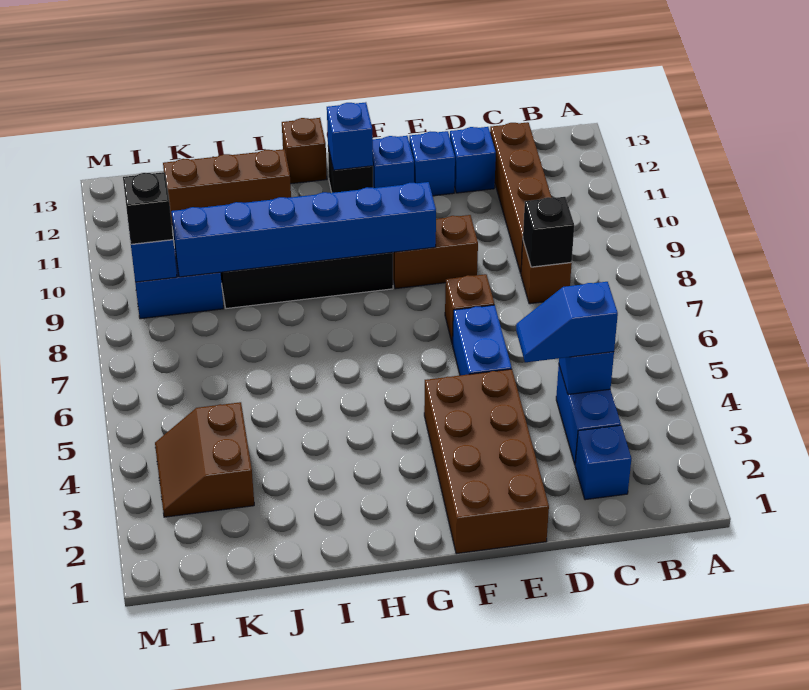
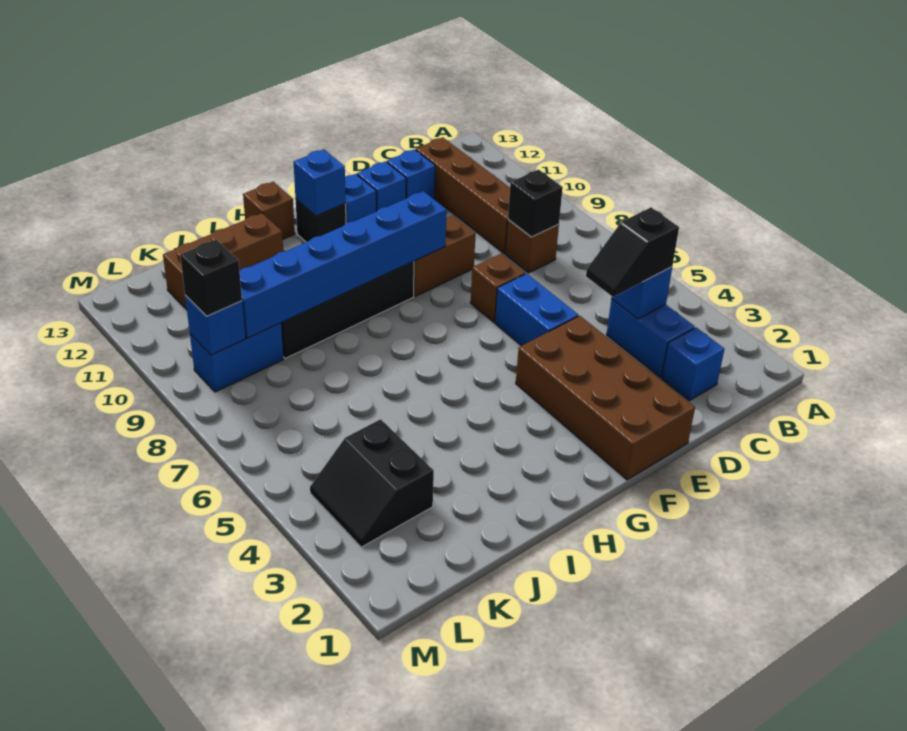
blue slope C4:D4 level 3 top C -> black slope C4:D4 level 3 top C
brown slope K3:L4 level 1 top K -> black slope K3:L4 level 1 top K

